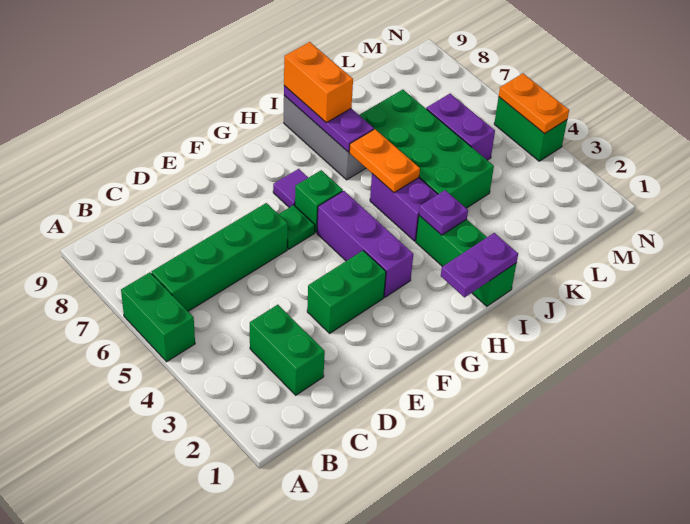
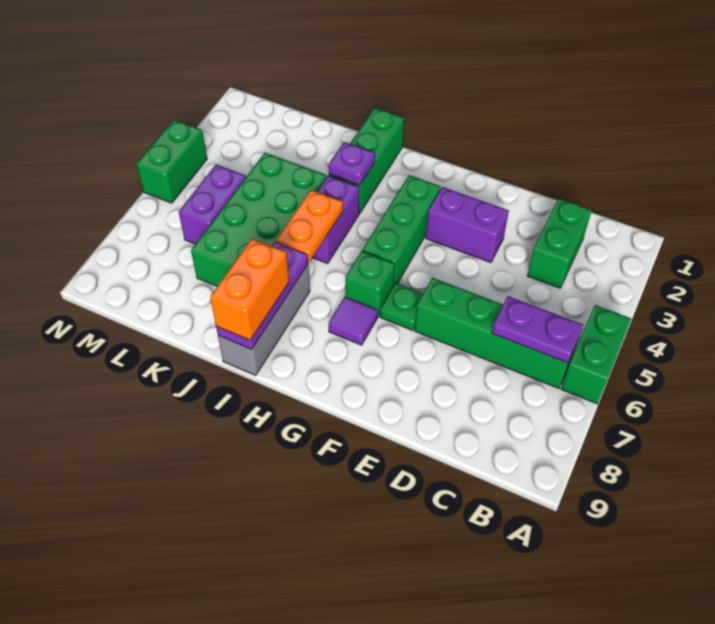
green brick E3:F3 level 1 -> purple brick E3:F3 level 1
purple brick G3:G5 level 1 -> green brick G3:G5 level 1
purple plate H1:I1 level 2 -> purple plate B6:C6 level 2
orange plate N4:N5 level 2 -> none

